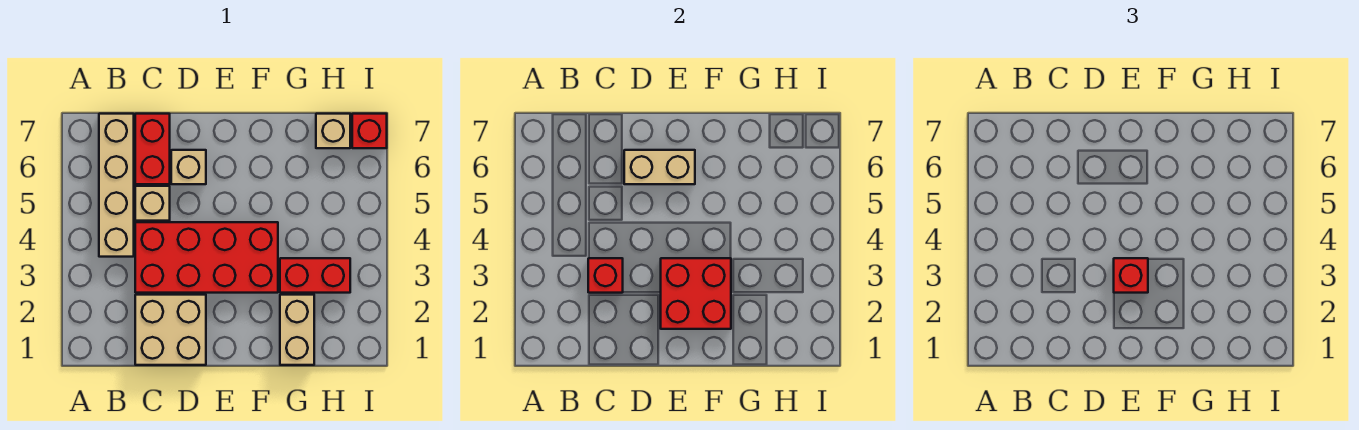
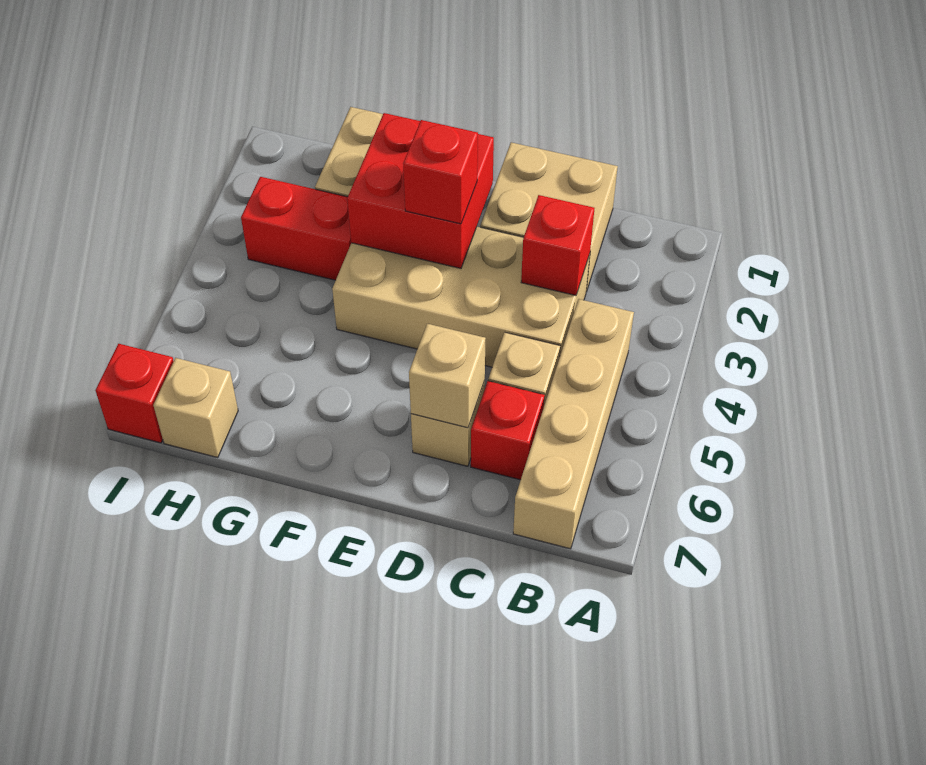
red brick C3:F4 level 1 -> tan brick C3:F4 level 1
red brick C6:C7 level 1 -> red brick C6 level 1
tan brick D6:E6 level 2 -> tan brick D6 level 2

